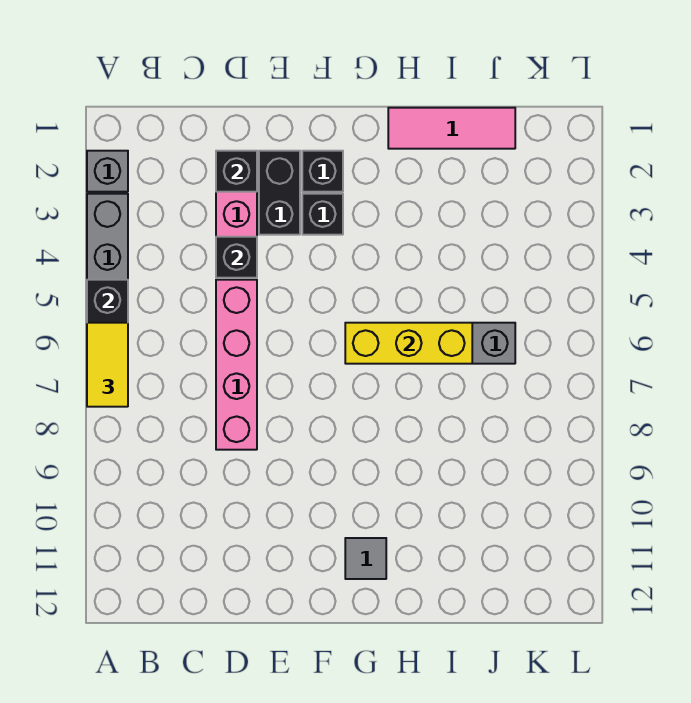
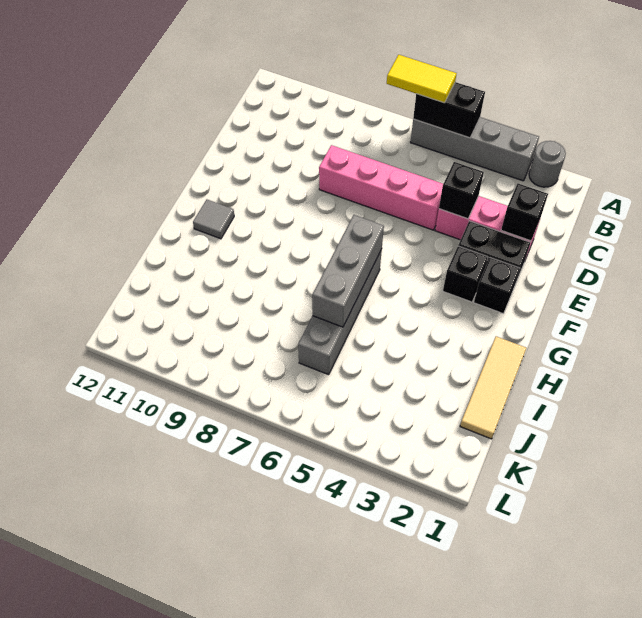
grey brick A2 level 1 -> grey round brick A2 level 1
yellow brick G6:I6 level 2 -> grey brick G6:I6 level 2
pink tile H1:J1 level 1 -> tan tile H1:J1 level 1

